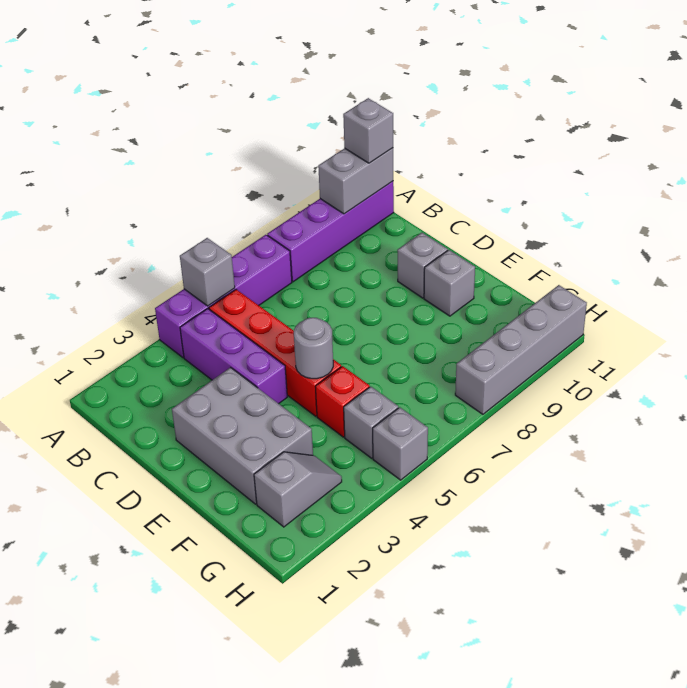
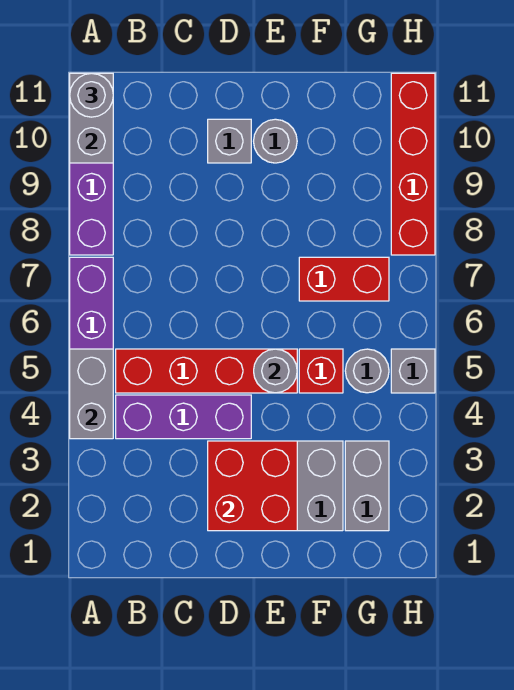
grey brick A5 level 2 -> grey brick A4:A5 level 2
grey brick A11 level 3 -> grey round brick A11 level 3
none -> red brick D2:E3 level 2
grey brick E10 level 1 -> grey round brick E10 level 1
none -> red brick F7:G7 level 1
grey slope G2:G3 level 1 top 2 -> grey brick G2:G3 level 1
grey brick G5 level 1 -> grey round brick G5 level 1
grey brick H8:H11 level 1 -> red brick H8:H11 level 1

